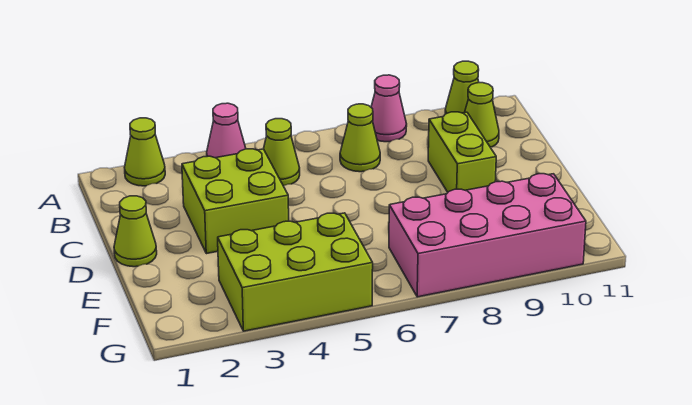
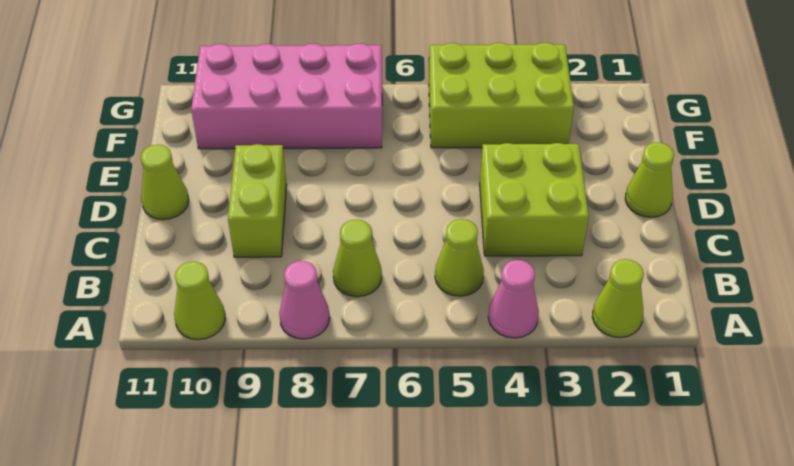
lime cone B10 level 1 -> lime cone D11 level 1

